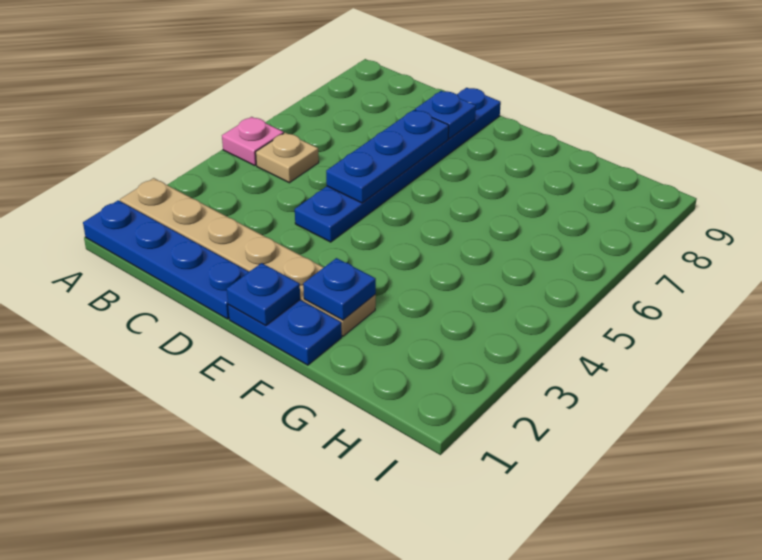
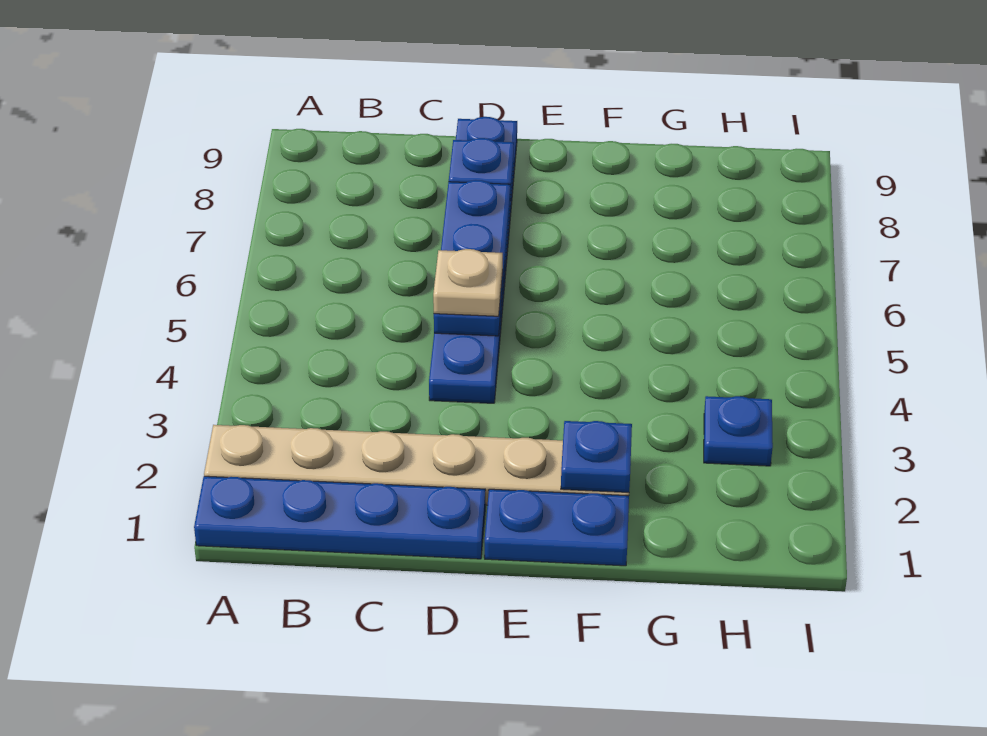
pink plate A5 level 1 -> none
tan plate B5 level 1 -> tan plate D5 level 3
blue plate E1 level 2 -> blue plate H3 level 1

